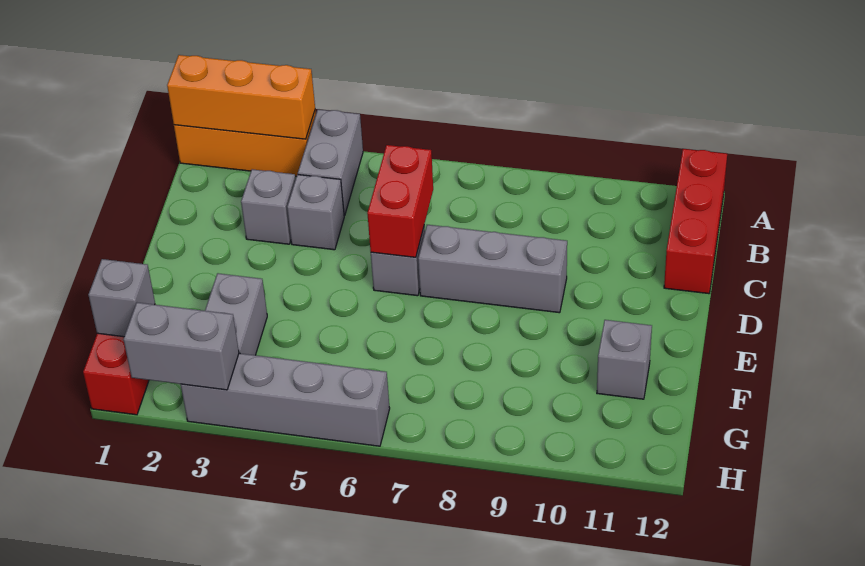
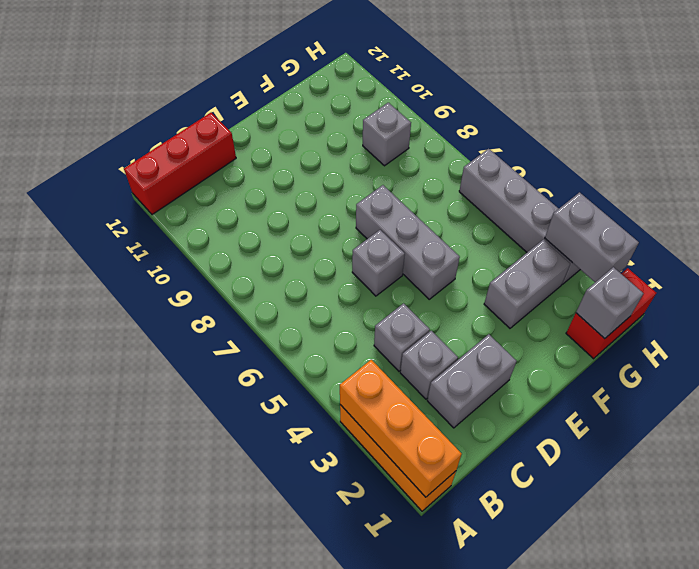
grey brick A4:B4 level 1 -> grey brick C2:D2 level 1
red brick C6:D6 level 2 -> none
grey brick D7:D9 level 1 -> grey brick E5:E7 level 1
grey brick F11 level 1 -> grey brick G9 level 1

